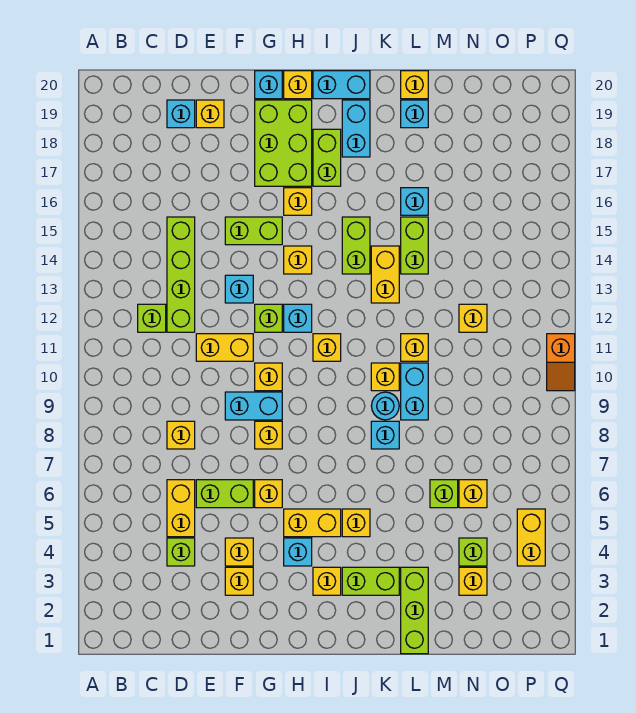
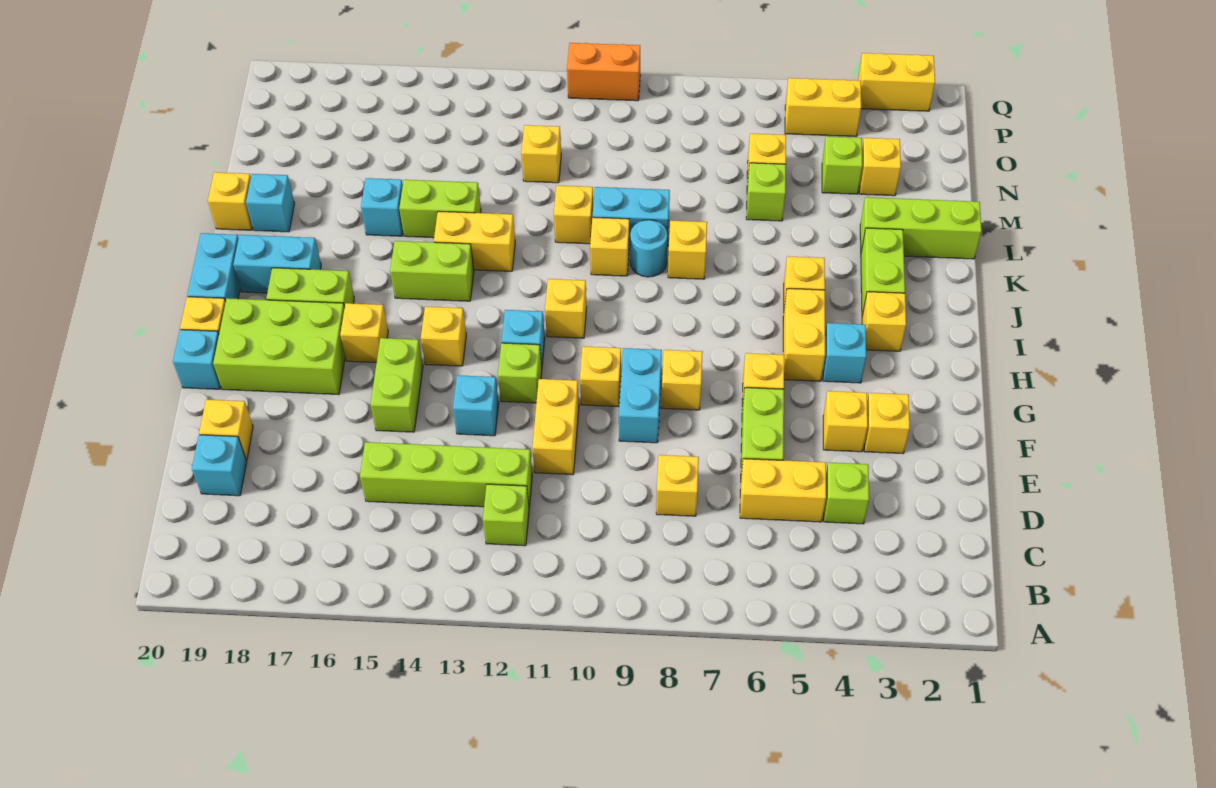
cyan brick K8 level 1 -> yellow brick K8 level 1
none -> yellow brick Q2:Q3 level 1
orange slope Q10:Q11 level 1 top 11 -> orange brick Q10:Q11 level 1

